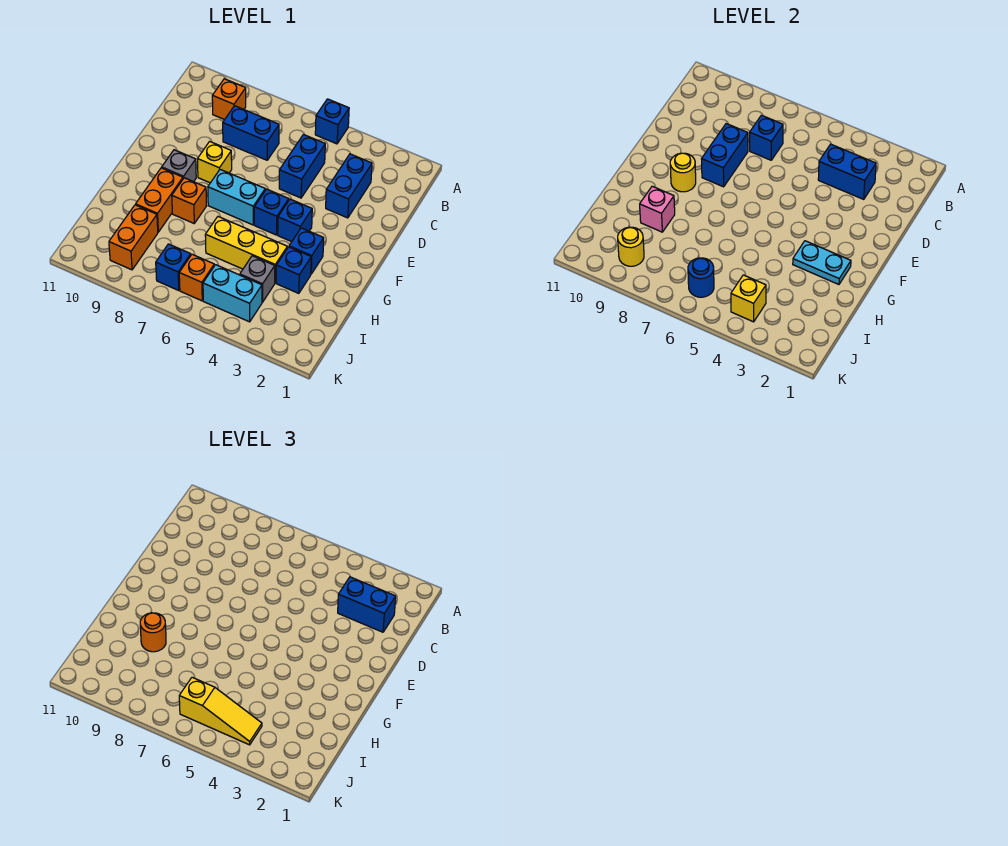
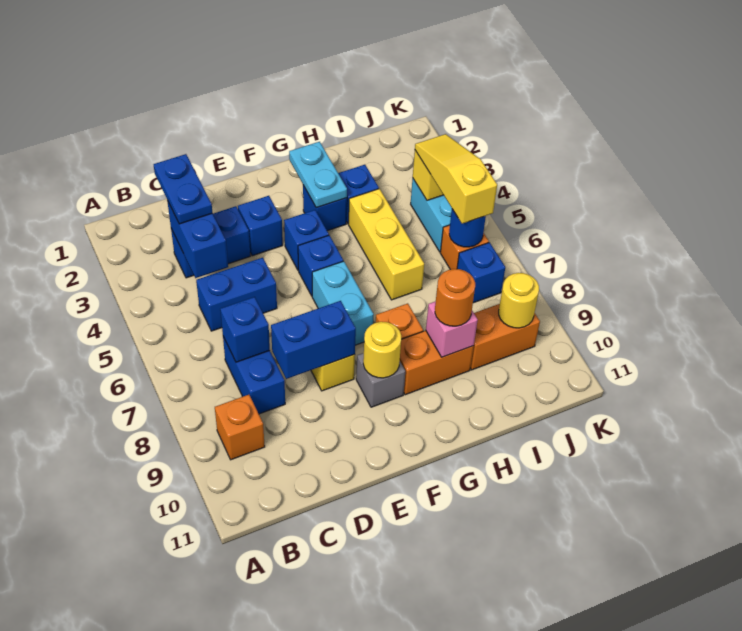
blue brick A5 level 1 -> blue brick E3 level 1
blue brick C2:C3 level 3 -> blue plate C2:C3 level 3
grey brick I4 level 1 -> none

